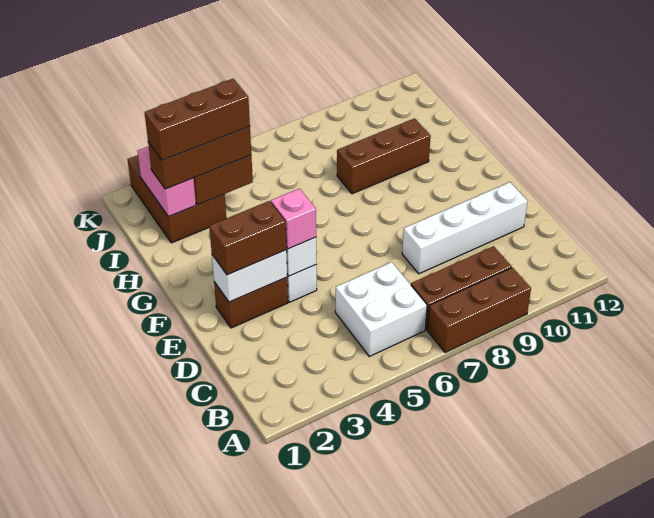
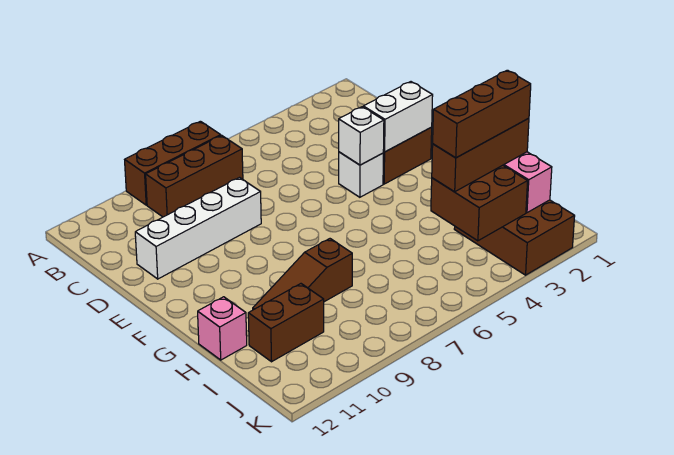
white brick B5:C6 level 1 -> none
brown brick E2:E3 level 3 -> brown brick I10:I11 level 1
pink brick E4 level 3 -> pink brick H12 level 1
brown brick H8:H10 level 1 -> brown slope H8:H10 level 1 top 8

